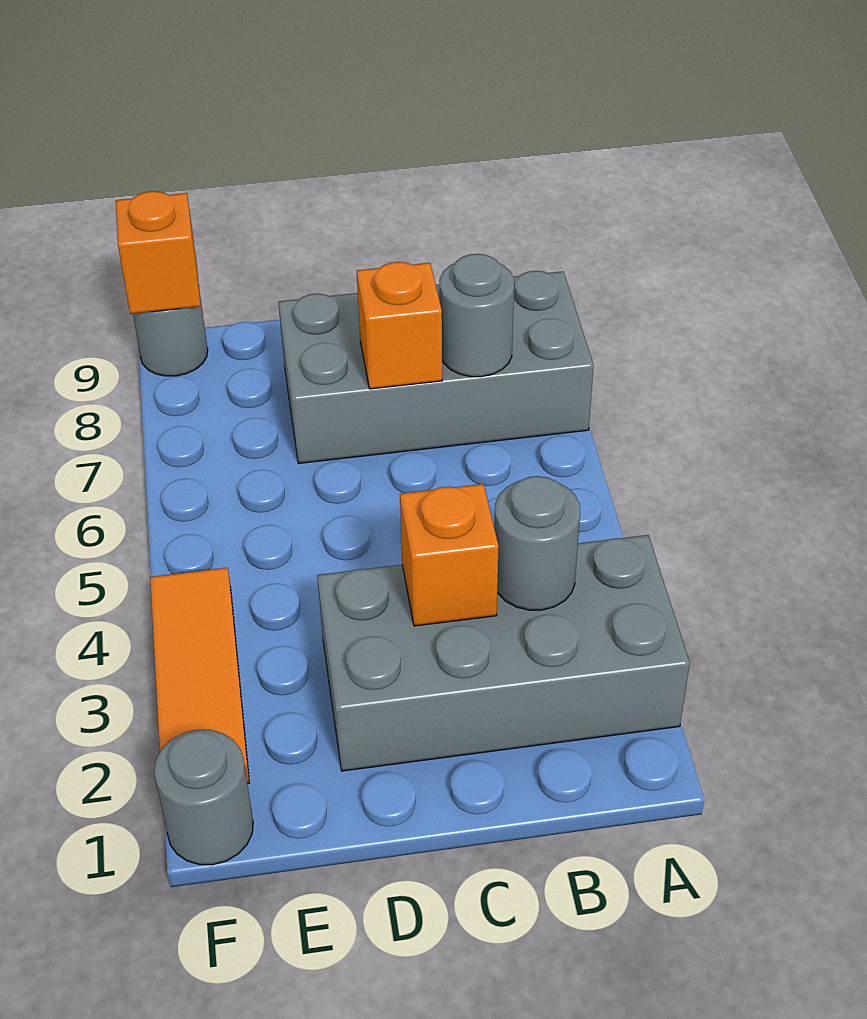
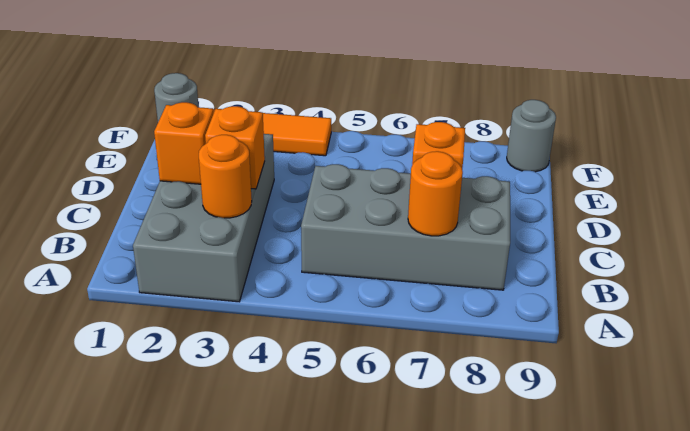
grey brick A7:D8 level 1 -> grey brick B5:C8 level 1
grey round brick B3 level 2 -> orange round brick B3 level 2
grey round brick B7 level 2 -> orange round brick B7 level 2
orange brick F9 level 2 -> orange brick C2 level 2

